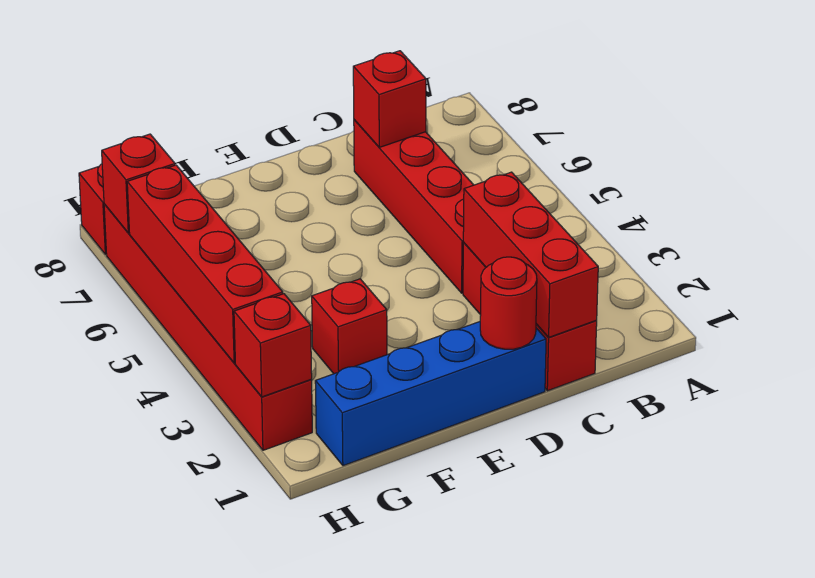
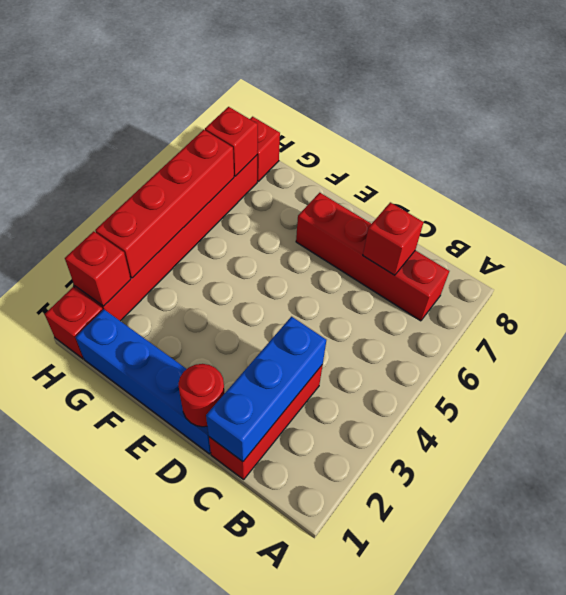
red brick C1:C3 level 2 -> blue brick C1:C3 level 2
red brick C4:C7 level 1 -> red brick B7:E7 level 1
red brick F3 level 1 -> red brick H1 level 1

